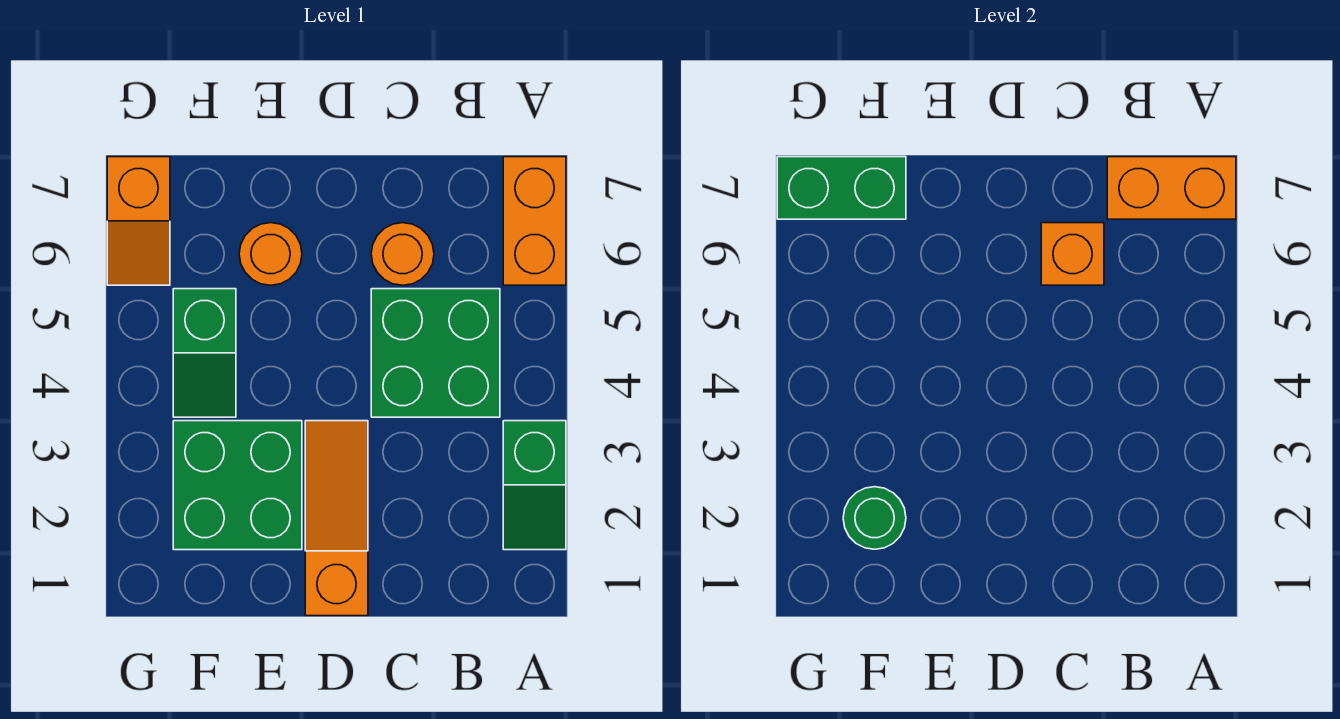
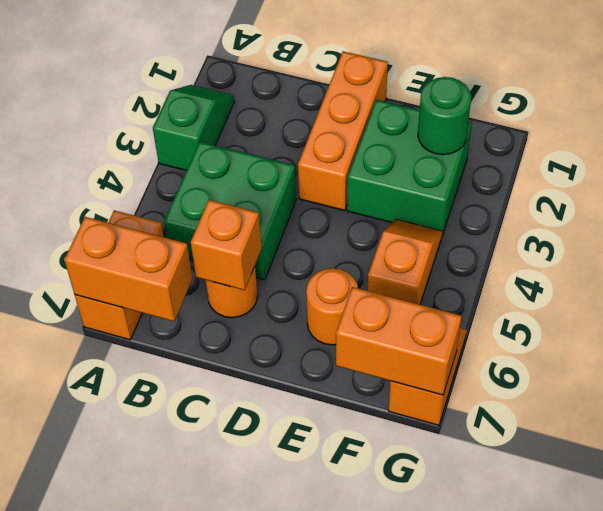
orange slope D1:D3 level 1 top 1 -> orange brick D1:D3 level 1
green slope F4:F5 level 1 top 5 -> orange slope F4:F5 level 1 top 5
green brick F7:G7 level 2 -> orange brick F7:G7 level 2

